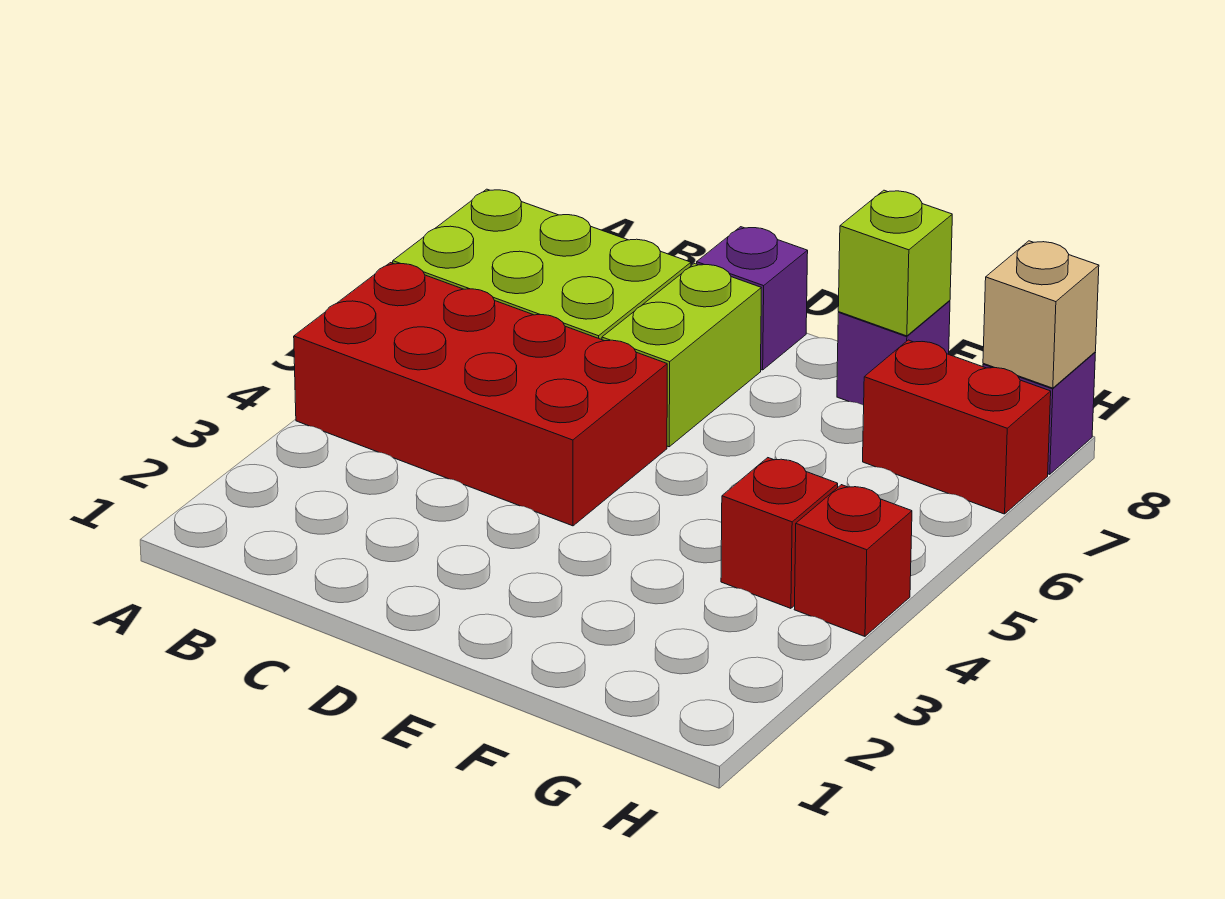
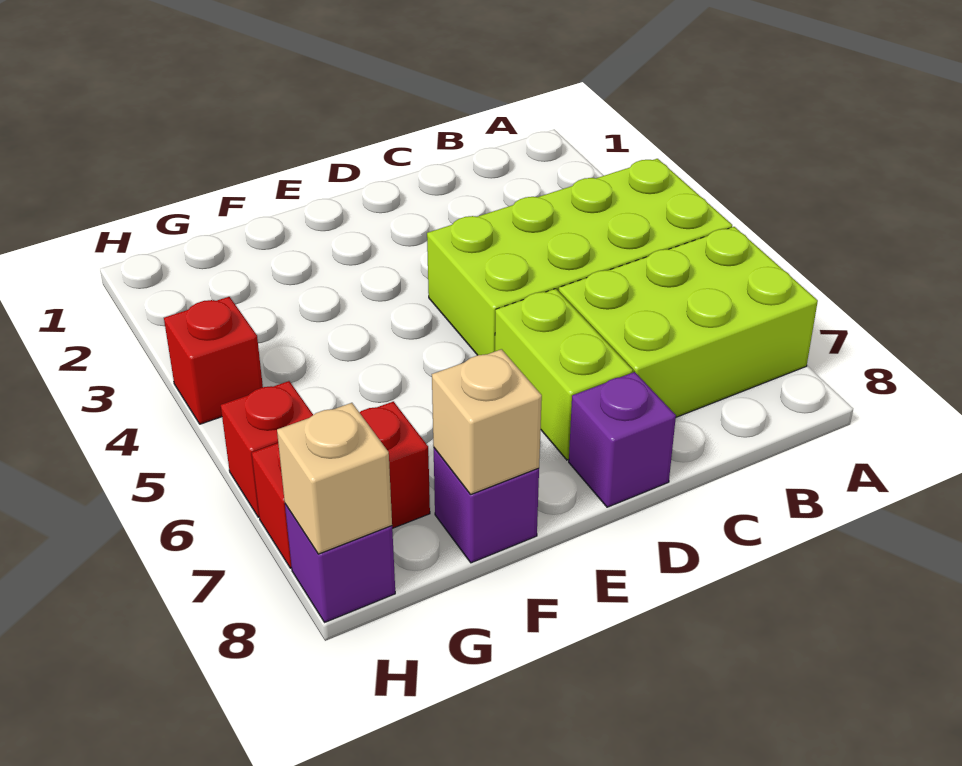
red brick A4:D5 level 1 -> lime brick A4:D5 level 1
lime brick F8 level 2 -> tan brick F8 level 2
red brick G4 level 1 -> red brick H6 level 1

